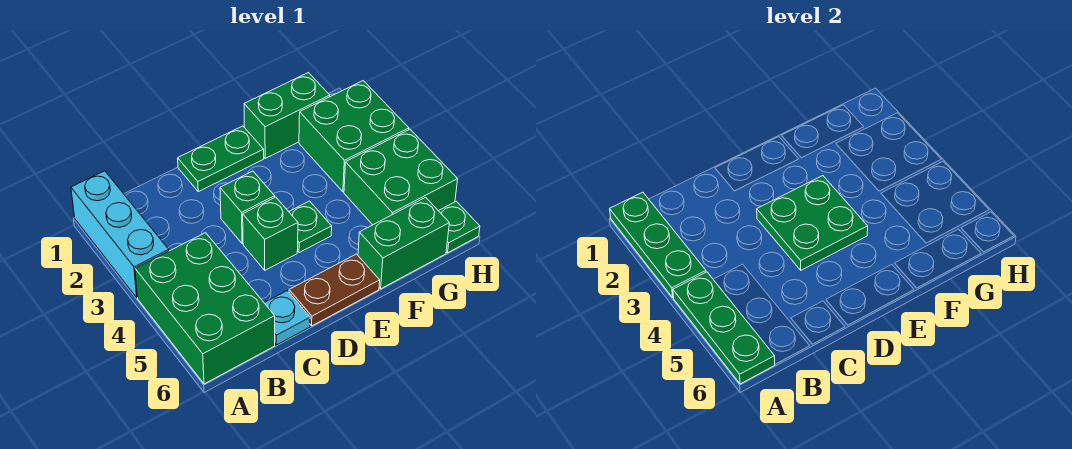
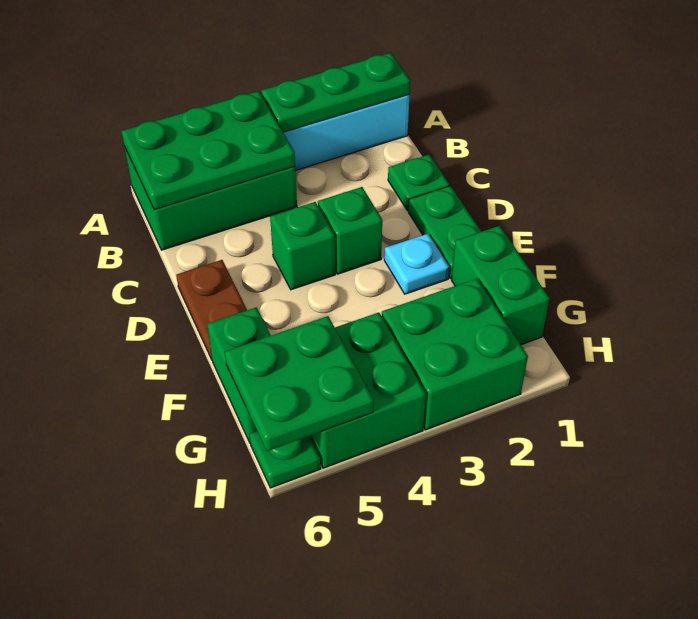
green plate A4:A6 level 2 -> green plate A4:B6 level 2
cyan plate C6 level 1 -> cyan plate E2 level 1
green plate D3:E4 level 2 -> green plate G5:H6 level 2
green plate E4 level 1 -> green plate C1 level 1

